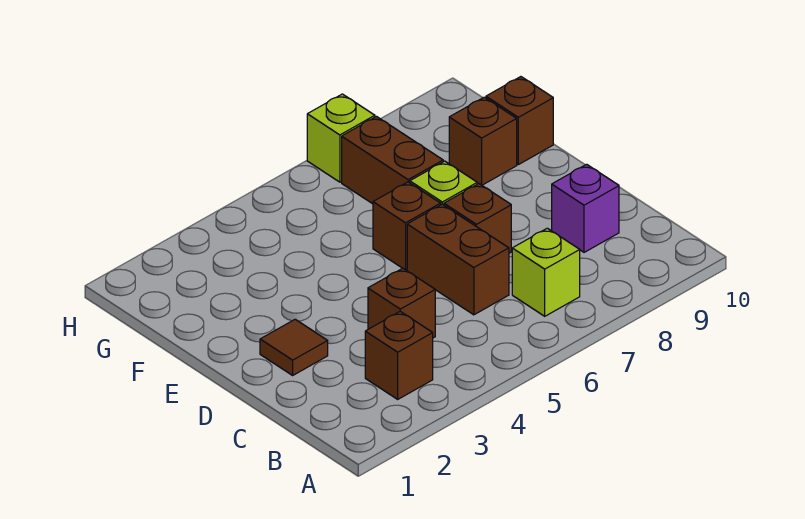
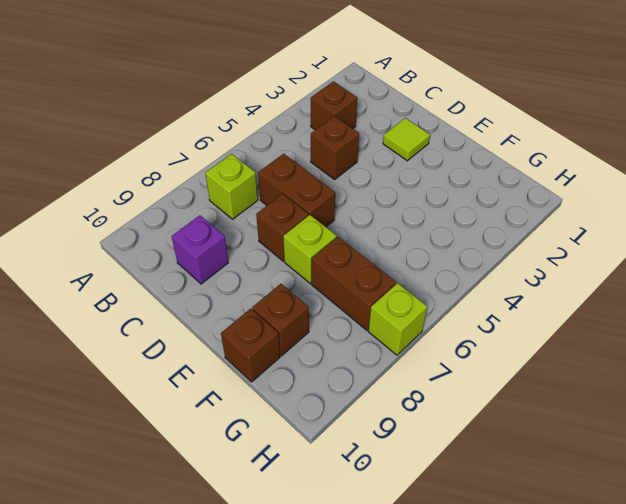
brown tile D2 level 1 -> lime tile D2 level 1
brown brick E6 level 1 -> none

